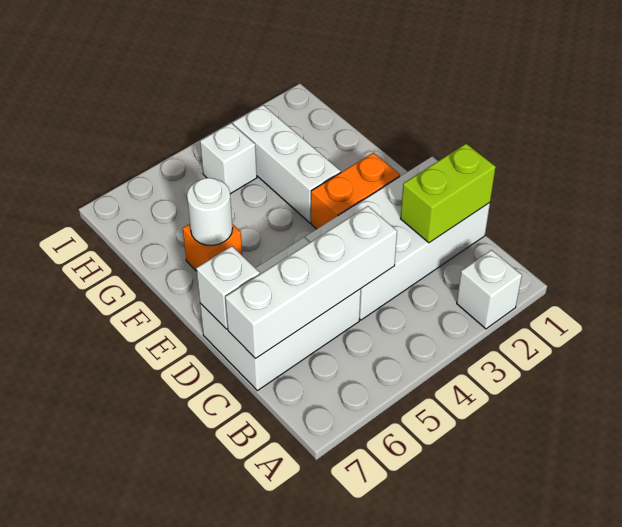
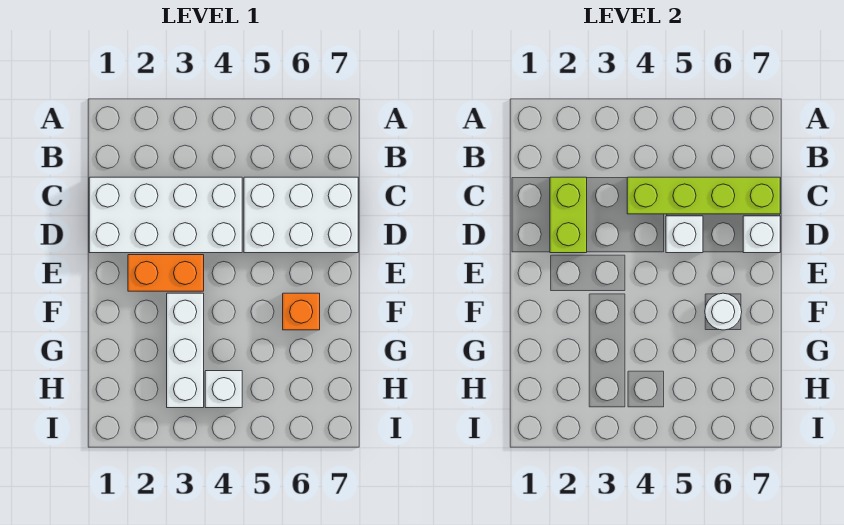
white brick A2 level 1 -> white brick D5 level 2
lime brick C1:C2 level 2 -> lime brick C2:D2 level 2
white brick C4:C7 level 2 -> lime brick C4:C7 level 2

